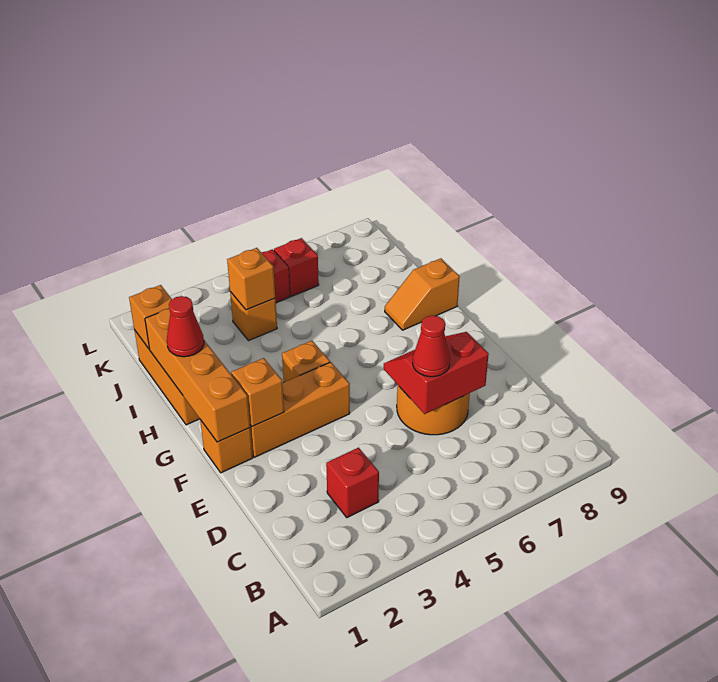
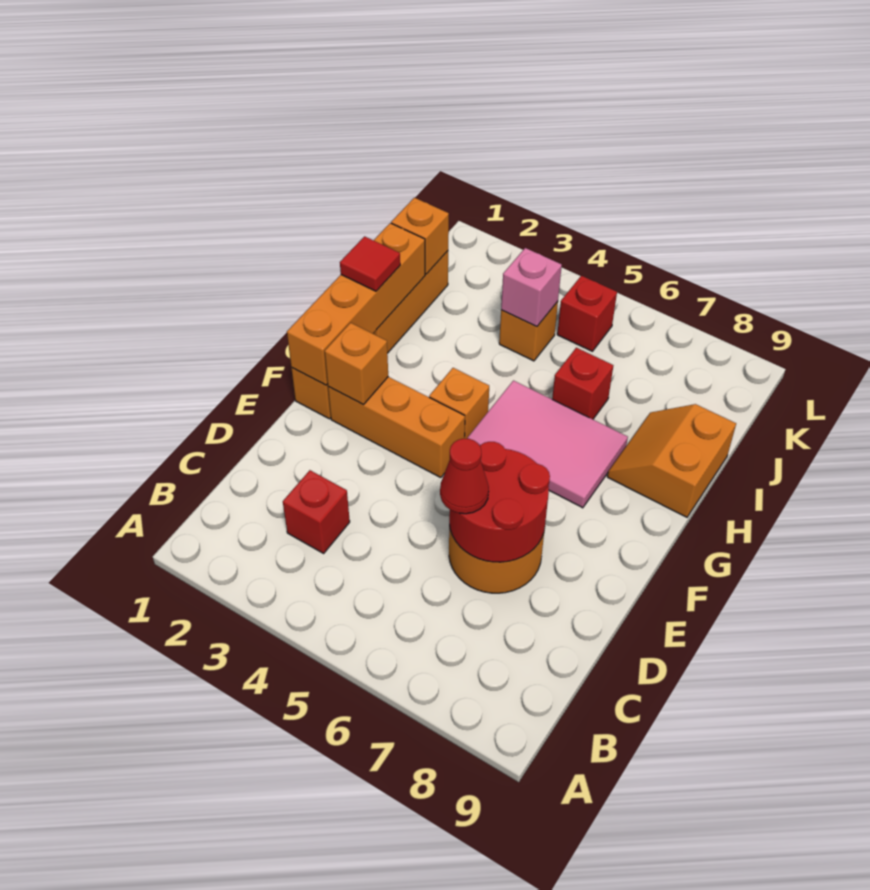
red slope D6:E7 level 2 top D -> red round brick D6:E7 level 2
none -> pink tile G5:H7 level 1
red cone H1 level 3 -> red tile H1 level 3
orange slope H8:H9 level 1 top 9 -> orange slope H8:I9 level 1 top 9
orange brick J4 level 2 -> pink brick J4 level 2
red brick K6 level 1 -> red brick I6 level 1

